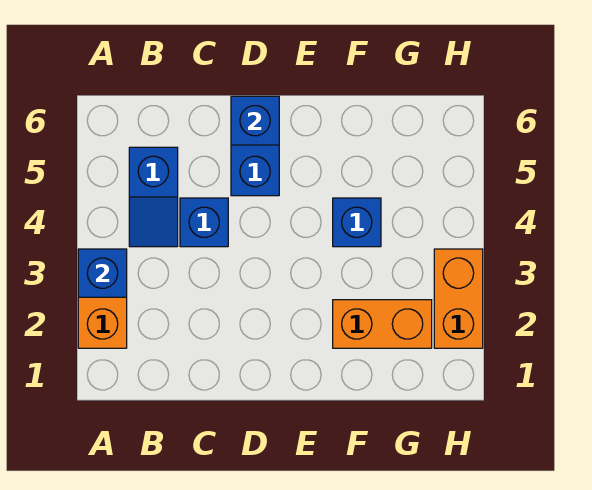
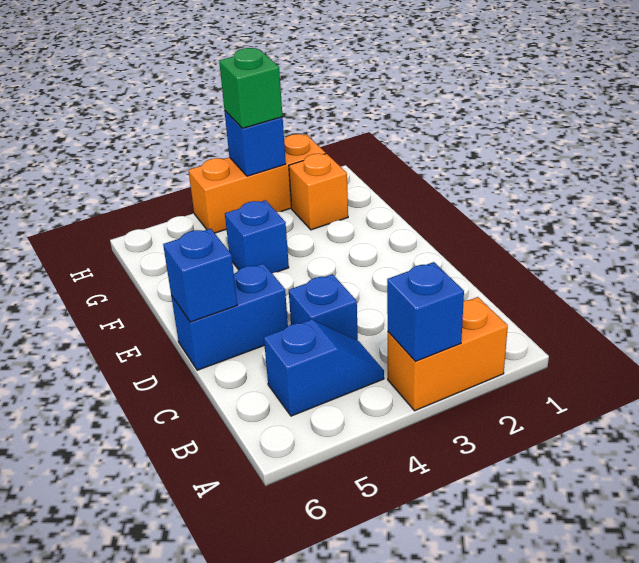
orange brick F2:G2 level 1 -> orange brick G2 level 1
orange brick H2:H3 level 1 -> orange brick H2:H4 level 1
none -> blue brick H3 level 2
none -> green brick H3 level 3

